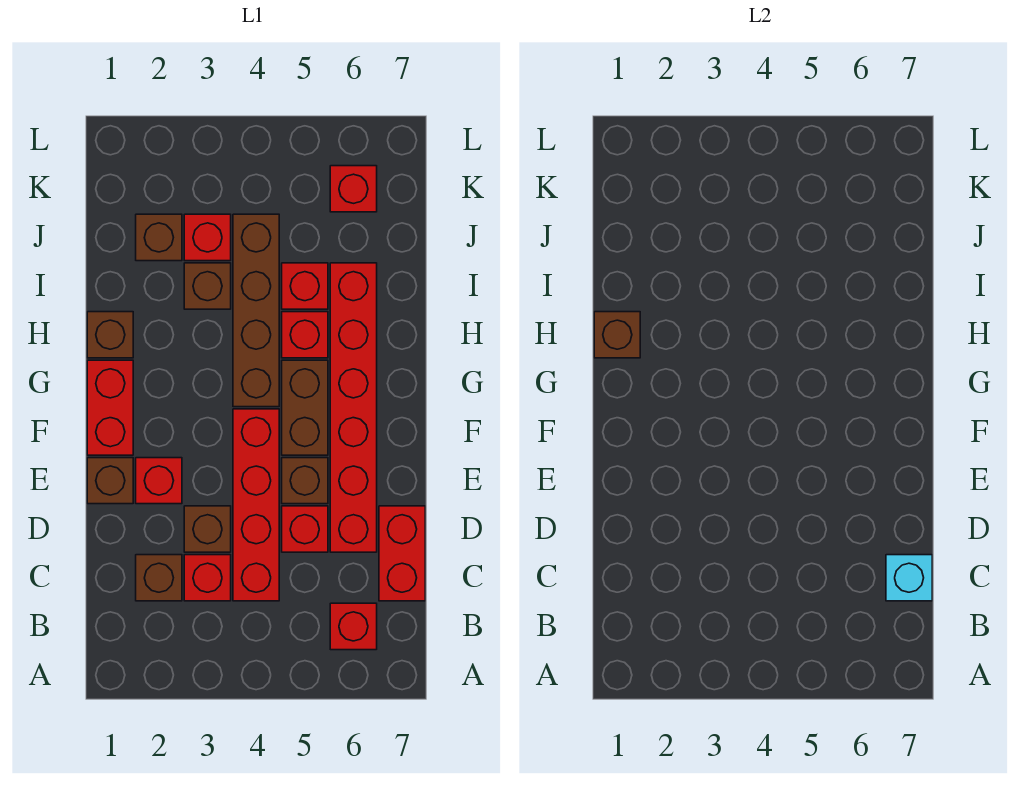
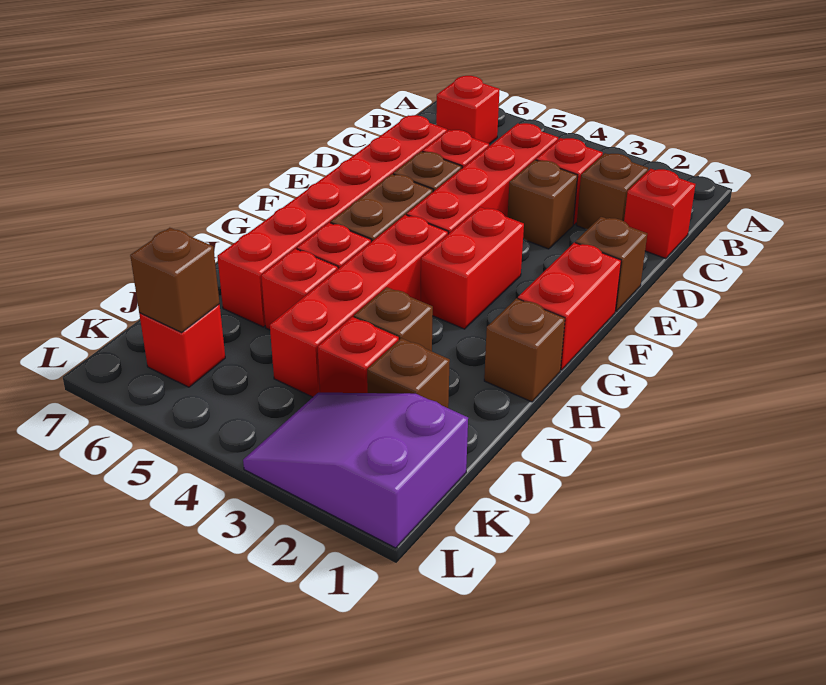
red brick C7:D7 level 1 -> red brick F3:G3 level 1
cyan brick C7 level 2 -> none
red brick E2 level 1 -> red brick C1 level 1
brown brick G4:J4 level 1 -> red brick G4:J4 level 1
brown brick H1 level 2 -> brown brick K6 level 2
none -> purple slope K1:L3 level 1 top 1

